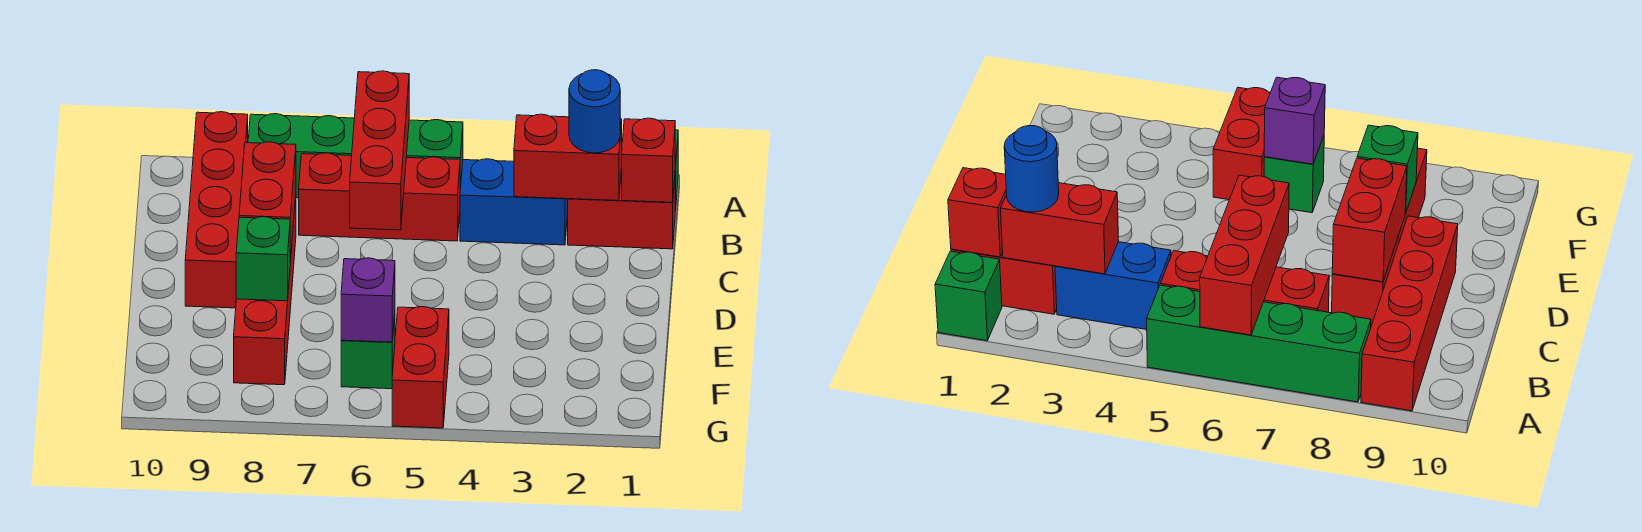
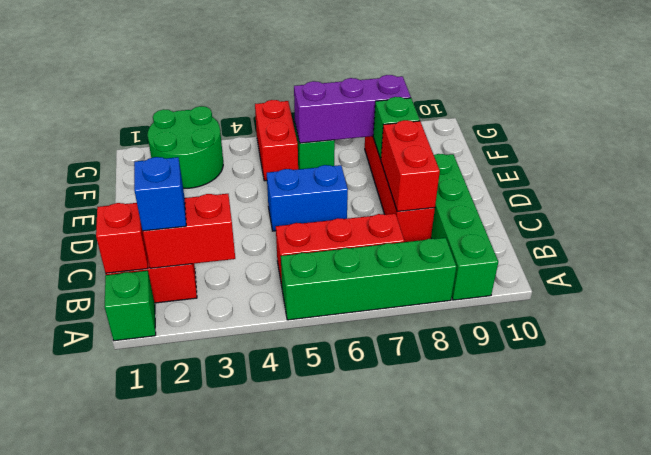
red brick A6:C6 level 2 -> none
red brick A9:D9 level 1 -> green brick A9:D9 level 1
blue round brick B2 level 3 -> blue brick B2 level 3
blue brick B3:B4 level 1 -> blue brick D5:D6 level 1
none -> green round brick F2:G3 level 1
purple brick F6 level 2 -> purple brick F6:F8 level 2

